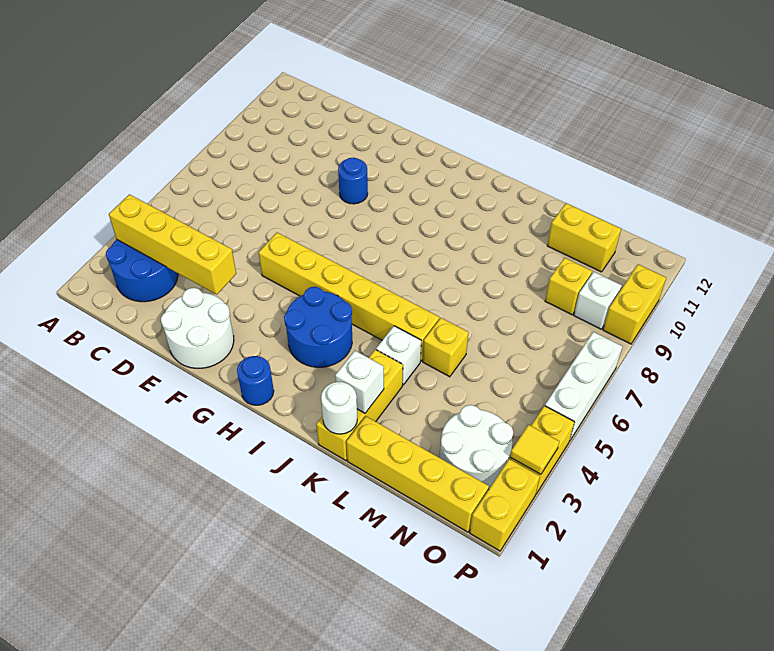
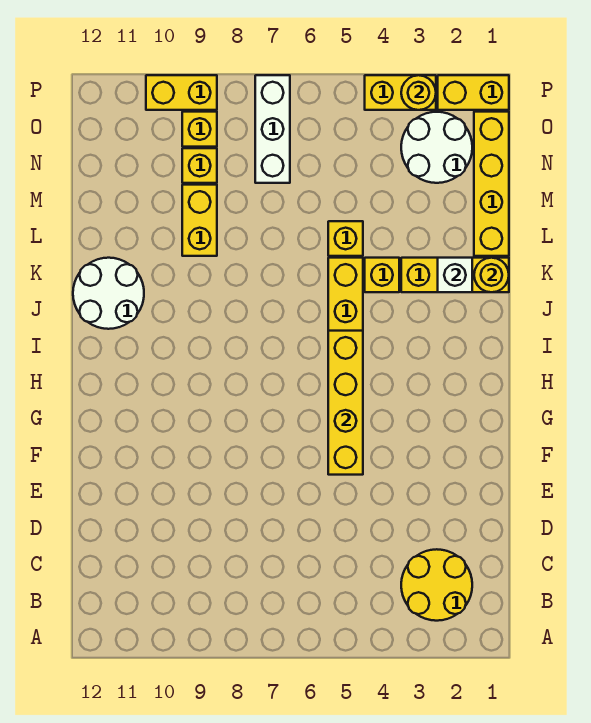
blue round brick B2:C3 level 1 -> yellow round brick B2:C3 level 1
yellow brick B3:E3 level 2 -> yellow brick F5:I5 level 2
white round brick E1:F2 level 1 -> white round brick J11:K12 level 1
blue round brick F9 level 1 -> none
blue round brick H1 level 1 -> none
blue round brick H3:I4 level 1 -> none
white round brick K1 level 2 -> yellow round brick K1 level 2
white brick K4 level 1 -> yellow brick K4 level 1
yellow brick M11:N11 level 1 -> yellow brick L9:M9 level 1
white brick O9 level 1 -> yellow brick O9 level 1
yellow tile P3 level 2 -> yellow round brick P3 level 2
white brick P5:P7 level 1 -> white brick N7:P7 level 1

